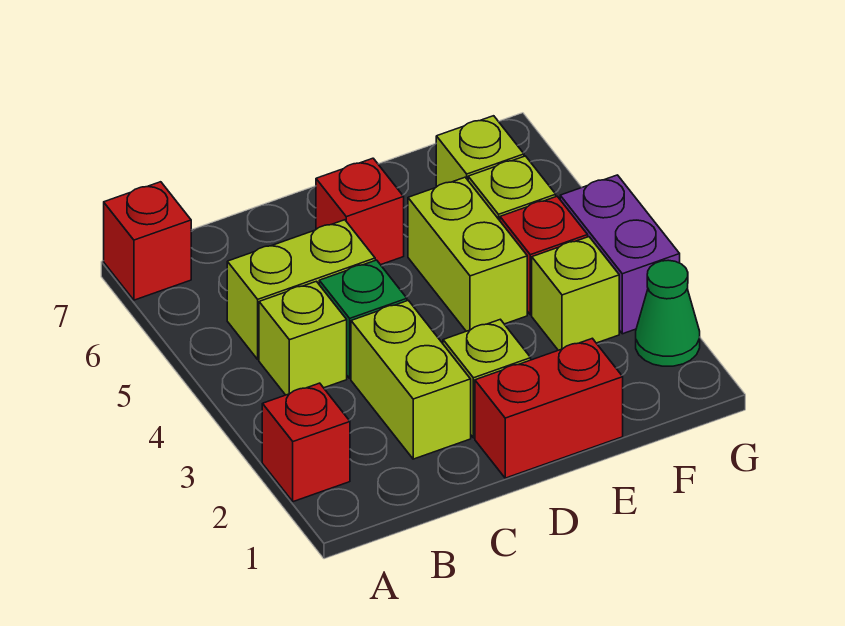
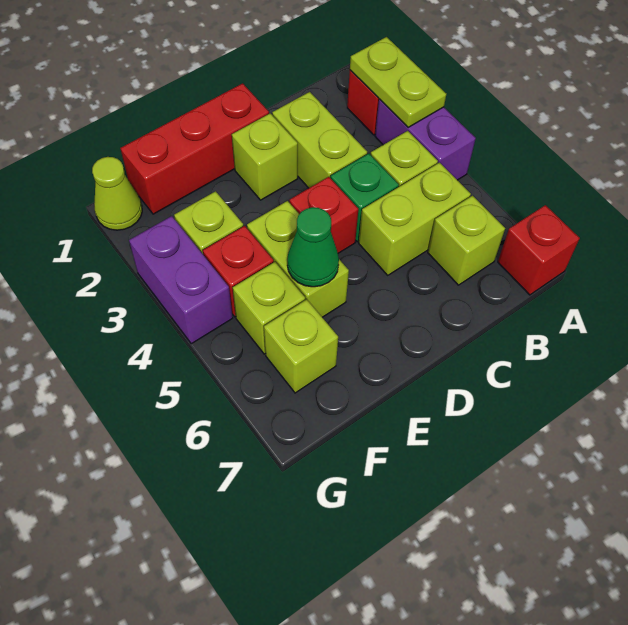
none -> lime plate A2:A3 level 2
none -> purple brick A3:A4 level 1
none -> lime brick B6 level 1
red brick D1:E1 level 1 -> red brick D1:F1 level 1
red brick D6 level 1 -> red brick D4 level 1
none -> lime cone G1 level 1
green cone G2 level 1 -> green cone E5 level 2

